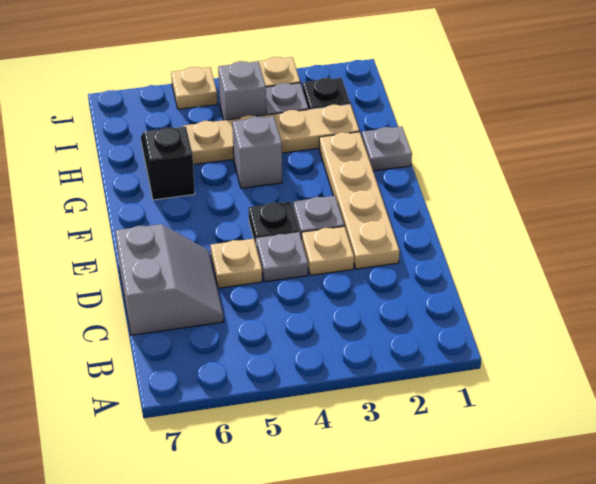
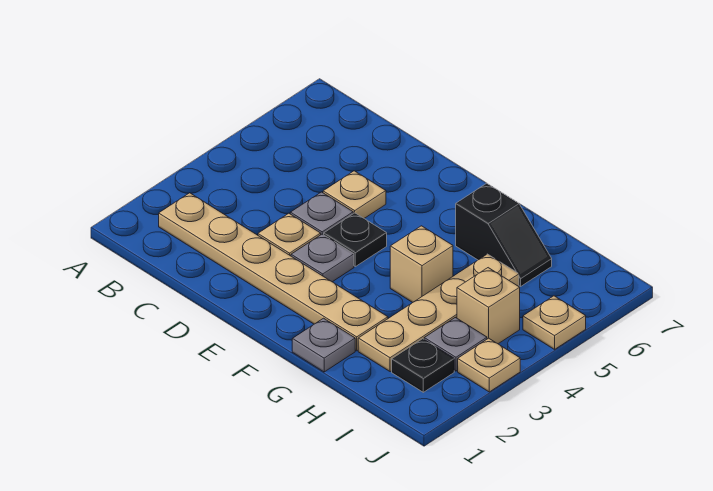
grey slope C6:D7 level 1 top 7 -> none
tan plate D2:G2 level 1 -> tan plate B2:G2 level 1
grey brick G4 level 1 -> tan brick G4 level 1
grey brick I4 level 1 -> tan brick I4 level 1

